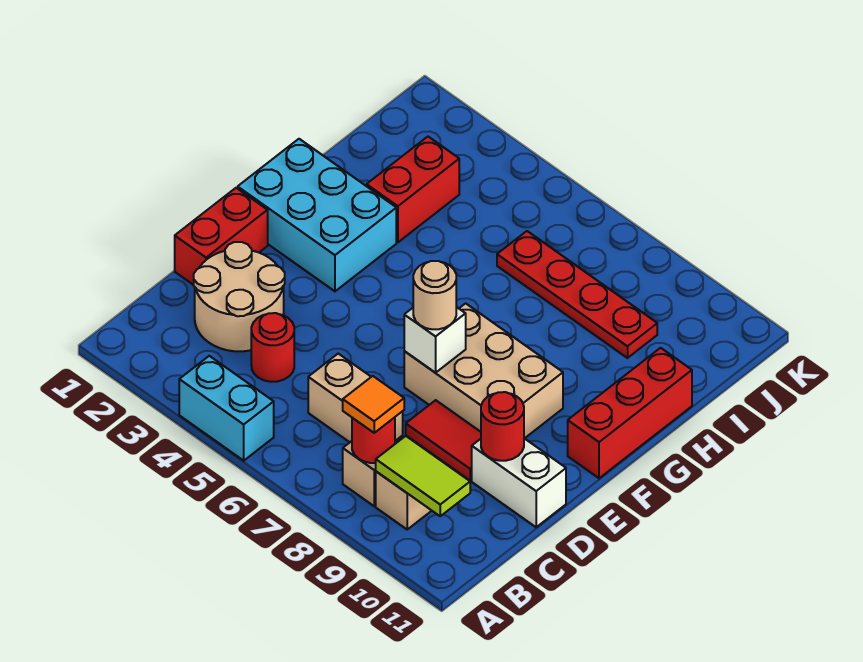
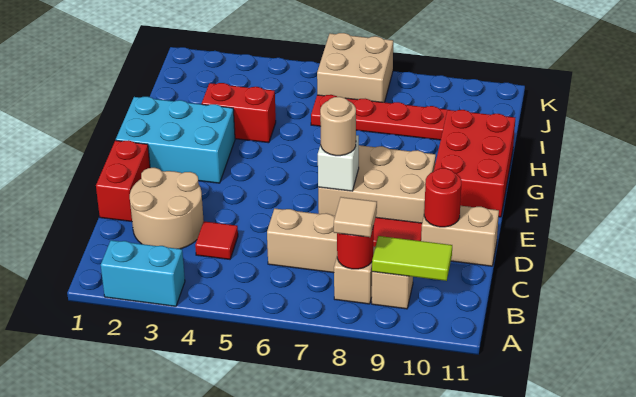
cyan brick A4:A5 level 1 -> cyan brick A2:A3 level 1
orange tile B8 level 3 -> tan tile B8 level 3
red round brick C4 level 1 -> red tile C4 level 1
white brick D10:D11 level 1 -> tan brick D10:D11 level 1
red brick F11:H11 level 1 -> red brick F10:H11 level 1
red brick H3:I3 level 1 -> red brick H3:H4 level 1
none -> tan brick J6:K7 level 1

